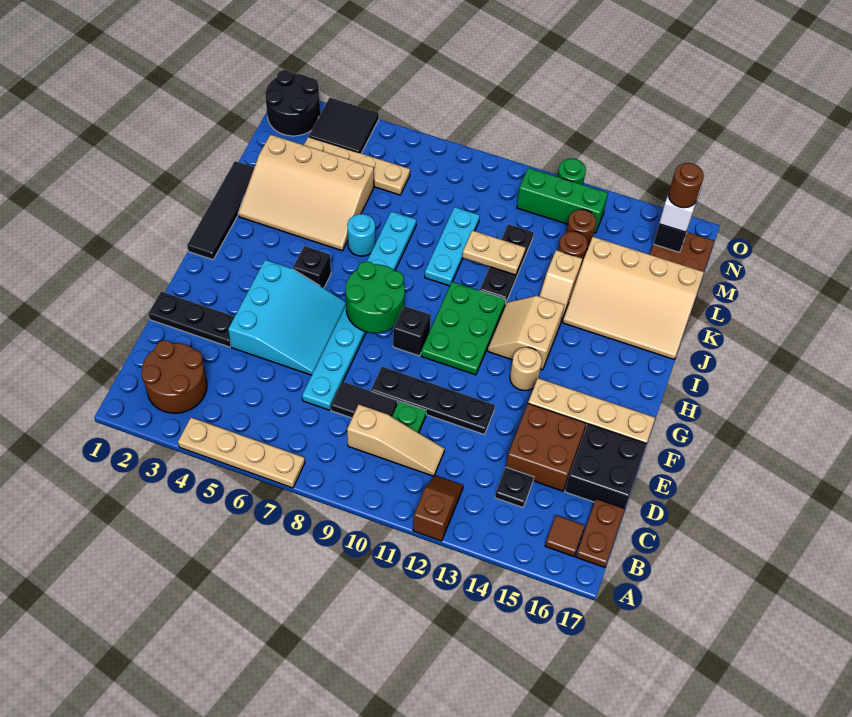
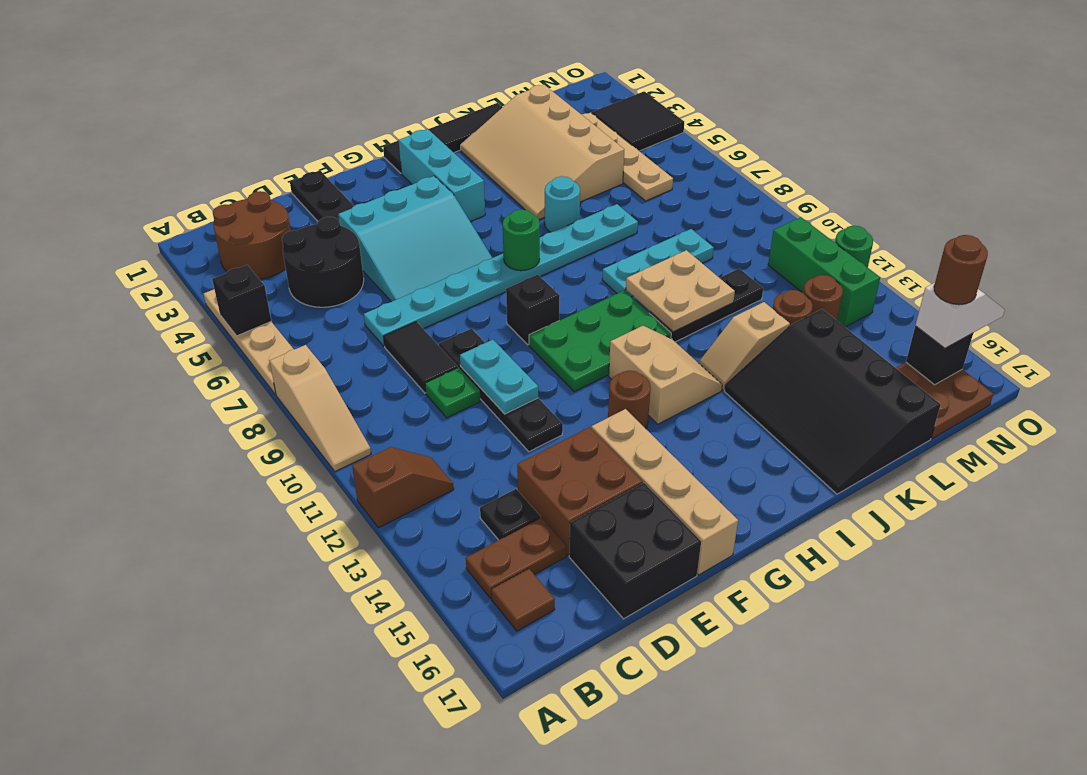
brown plate B17:C17 level 1 -> brown plate B15:C15 level 1
tan slope C9:C11 level 1 top 9 -> tan slope A8:A10 level 1 top 8
none -> cyan plate E10:E11 level 2
green round brick G7:H8 level 2 -> green round brick H7 level 2
tan round brick G13 level 1 -> brown round brick G13 level 1
none -> cyan brick H2:H4 level 1
black brick H5 level 1 -> black brick A5 level 2
tan slope H12:I13 level 1 top 13 -> tan slope H12:I13 level 1 top H
tan slope J14:L17 level 1 top L -> black slope J14:L17 level 1 top L
tan plate K10:K11 level 2 -> tan plate J10:K11 level 2
black round brick N1:O2 level 1 -> black round brick C4:D5 level 1

